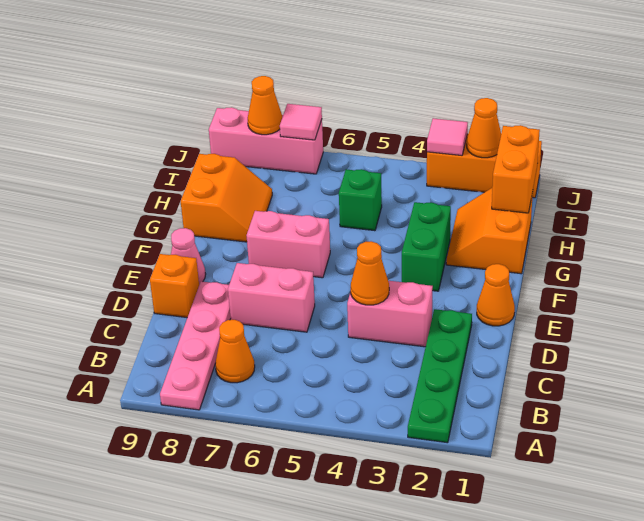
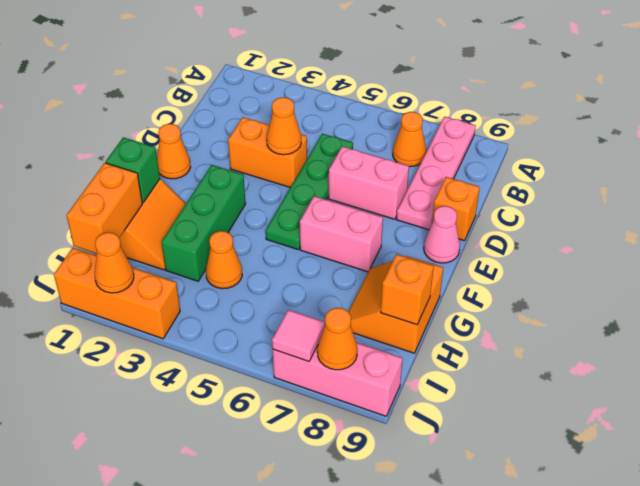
green plate A2:D2 level 1 -> green plate C5:F5 level 1
pink brick D3:D4 level 1 -> orange brick D3:D4 level 1
green brick F3:G3 level 1 -> green brick F3:H3 level 1
none -> orange cone H4 level 1
green brick H5 level 1 -> green brick G1 level 2
none -> orange brick H9 level 2
pink tile J3 level 2 -> none

